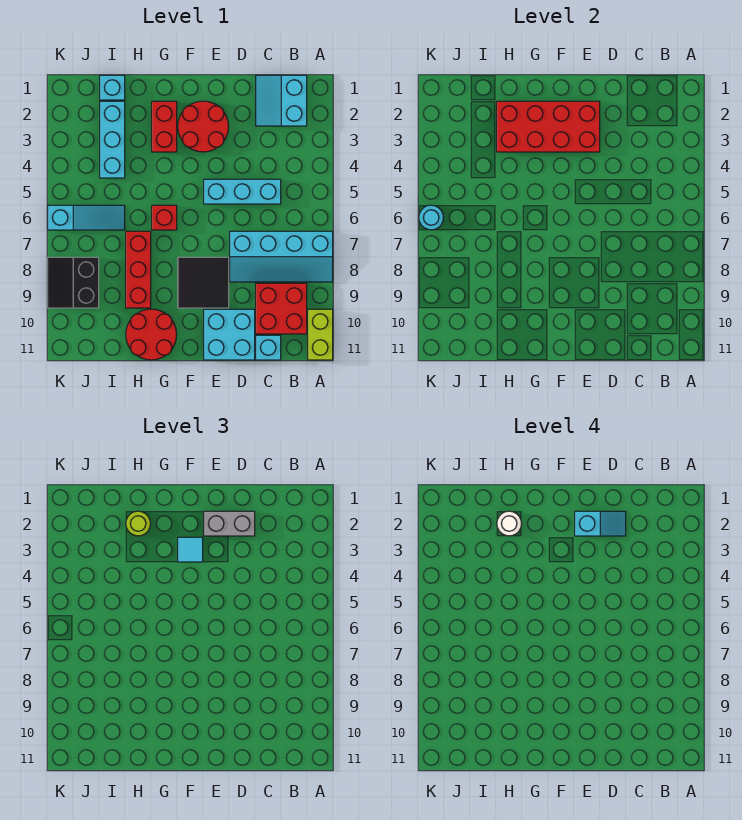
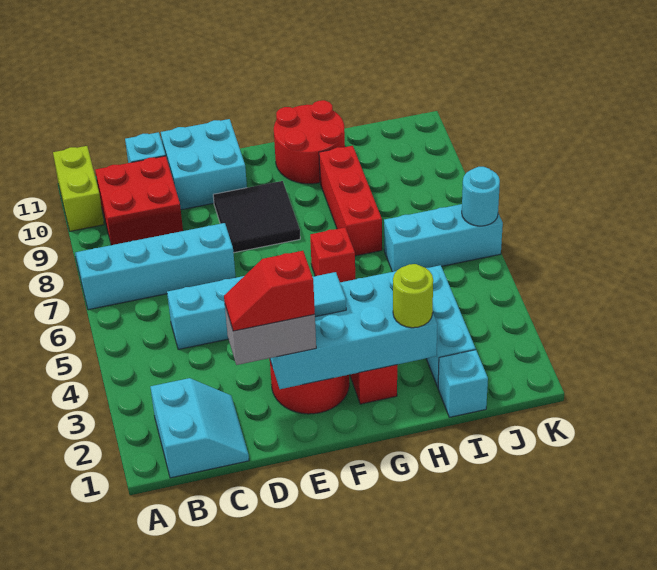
cyan slope D2:E2 level 4 top E -> red slope D2:E2 level 4 top E
red brick E2:H3 level 2 -> cyan brick E2:H3 level 2
white round brick H2 level 4 -> none
cyan slope I6:K6 level 1 top K -> cyan brick I6:K6 level 1
black slope J8:K9 level 1 top J -> none

